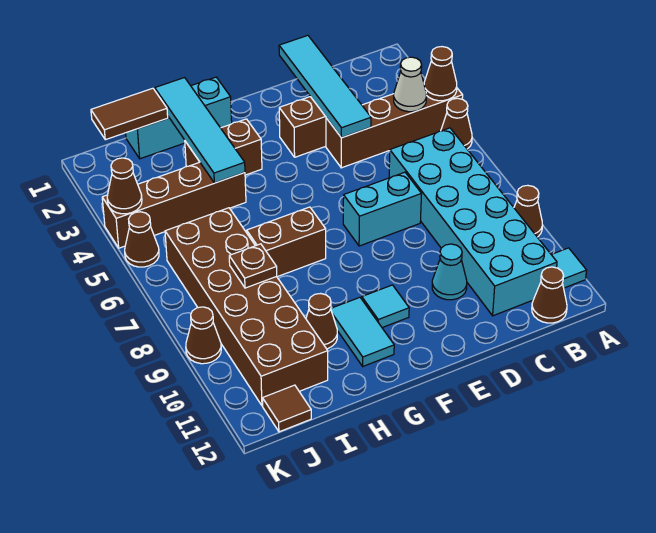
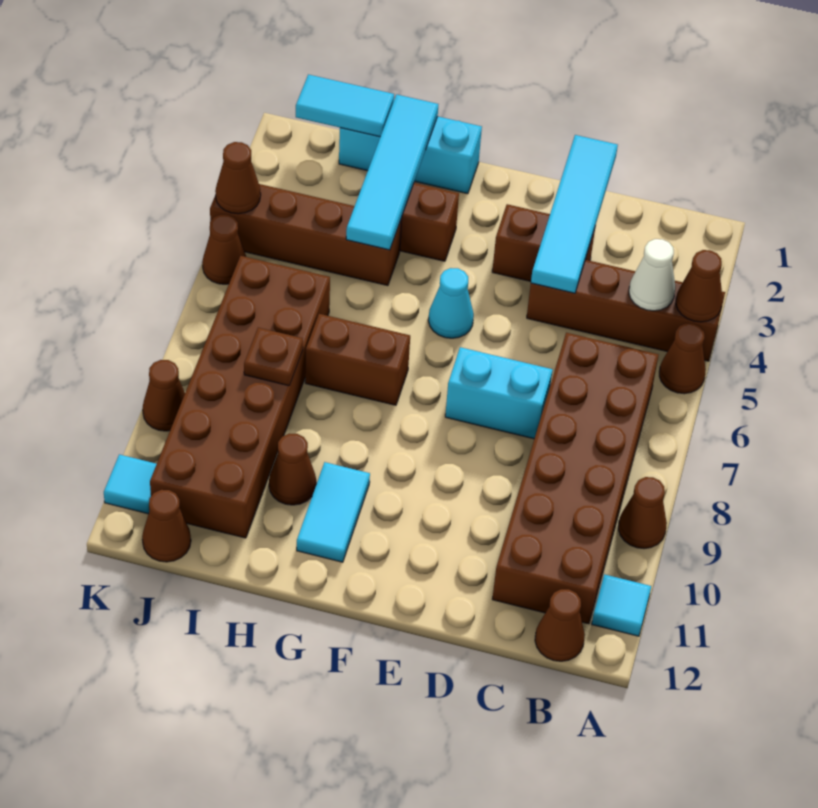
cyan brick B6:C11 level 1 -> brown brick B6:C11 level 1
cyan cone D10 level 1 -> cyan cone F5 level 1
cyan tile F10 level 1 -> cyan tile K11 level 1
brown tile I1:J1 level 2 -> cyan tile I1:J1 level 2
brown tile J12 level 1 -> brown cone J12 level 1

